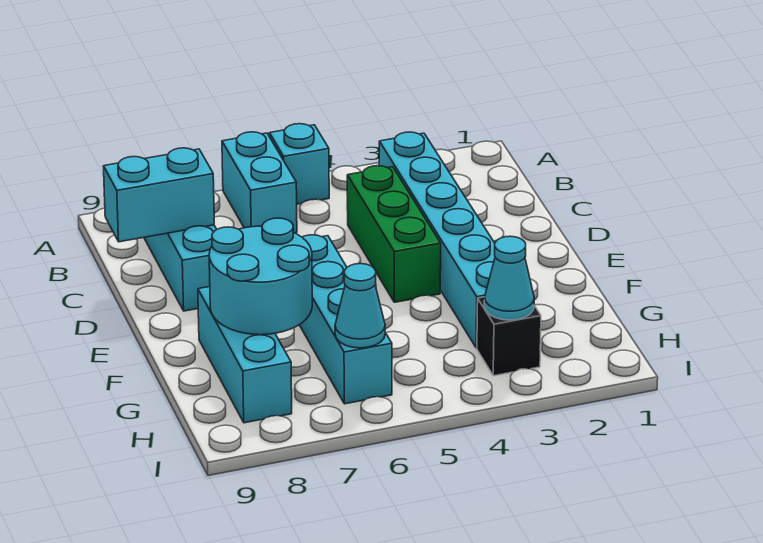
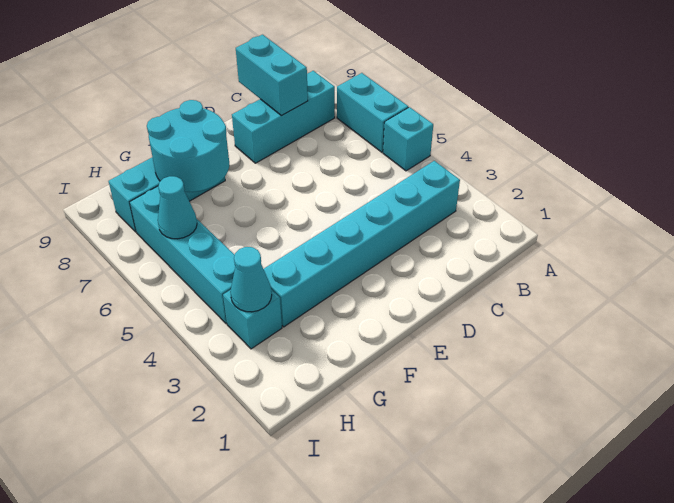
cyan brick A6:B6 level 1 -> cyan brick A6:A7 level 1
green brick C4:E4 level 1 -> none
cyan brick E6:H6 level 1 -> cyan brick H4:H7 level 1
black brick H3 level 1 -> cyan brick H3 level 1

